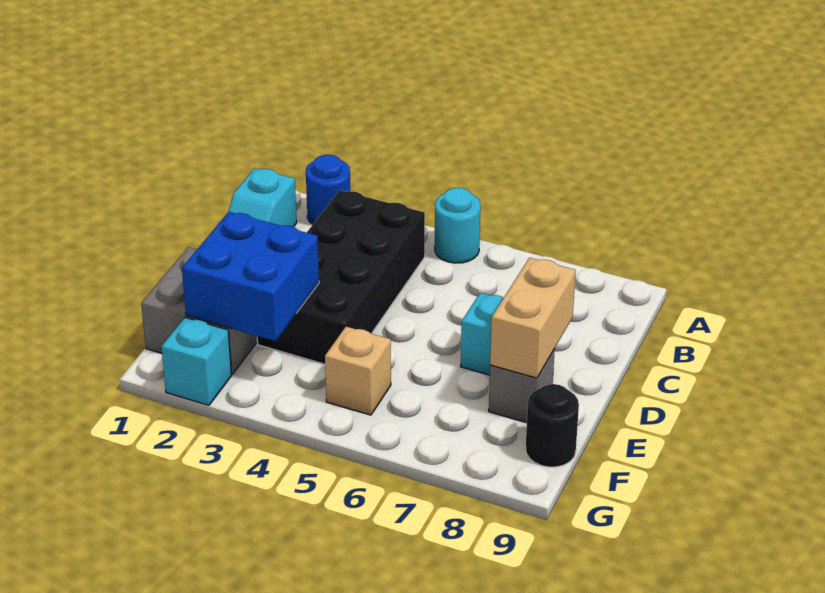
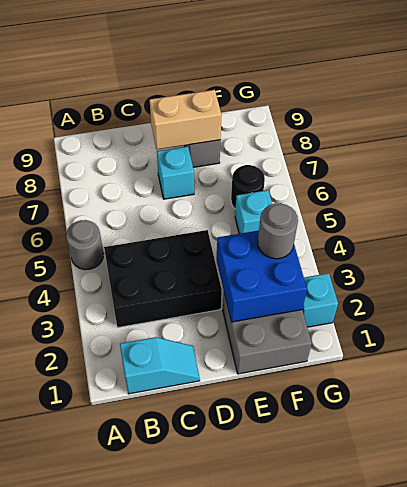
blue round brick A2 level 1 -> none
cyan round brick A5 level 1 -> grey round brick A5 level 1
black brick B3:E4 level 1 -> black brick B3:D4 level 1
none -> grey round brick F3 level 3
tan brick F5 level 1 -> cyan brick F5 level 1
black round brick F9 level 1 -> black round brick F6 level 1

